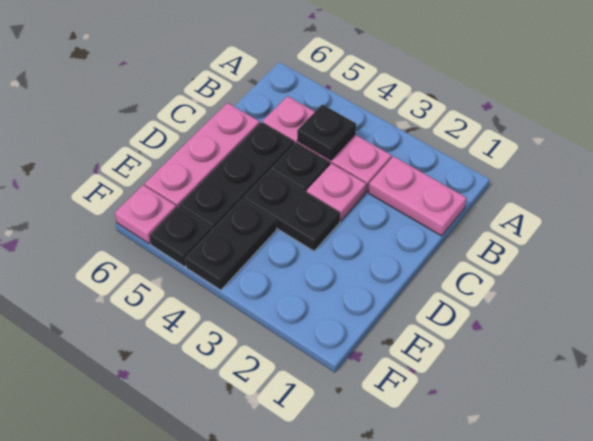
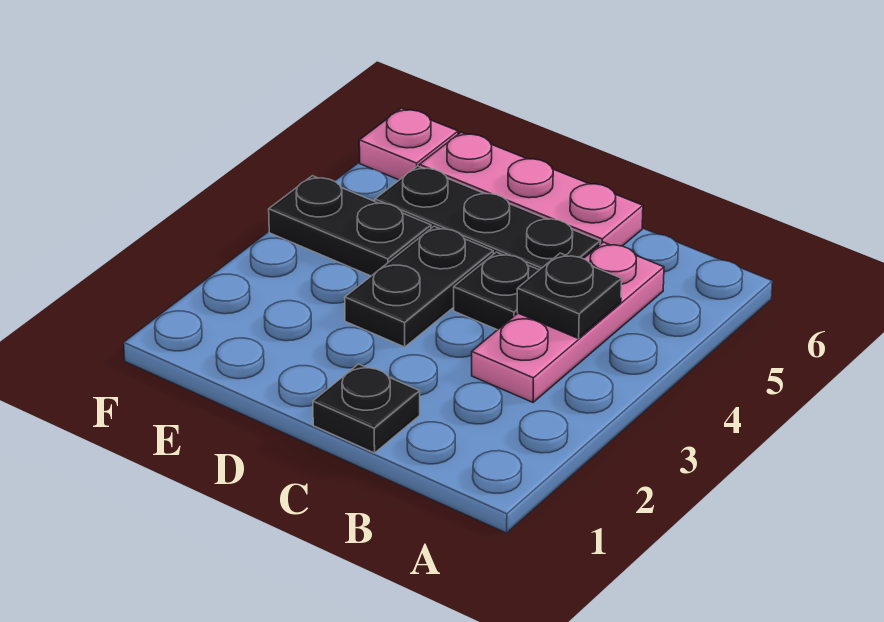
pink plate B1:B2 level 1 -> none
pink plate C3 level 1 -> none
black plate F5 level 1 -> black plate C1 level 1

